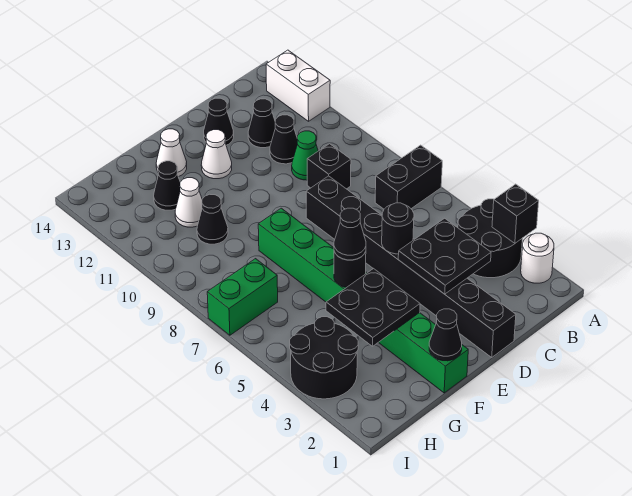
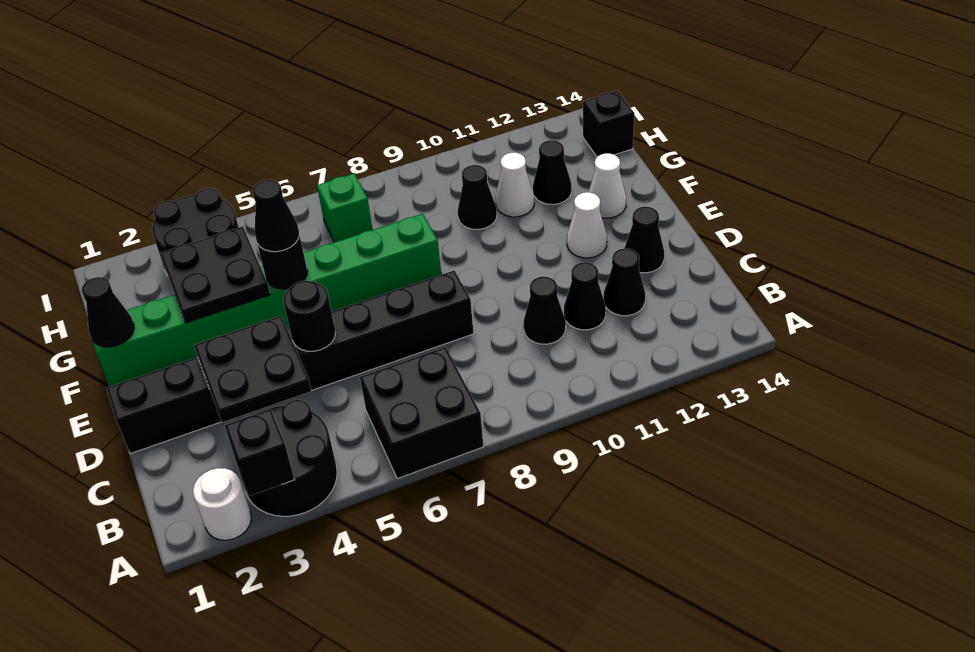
black brick A7:B7 level 1 -> black brick A6:B7 level 1
white brick A12:A13 level 1 -> none
black brick C9 level 1 -> black brick H14 level 1
green cone C10 level 1 -> black cone C10 level 1
green brick H7:I7 level 1 -> green brick H7 level 1

